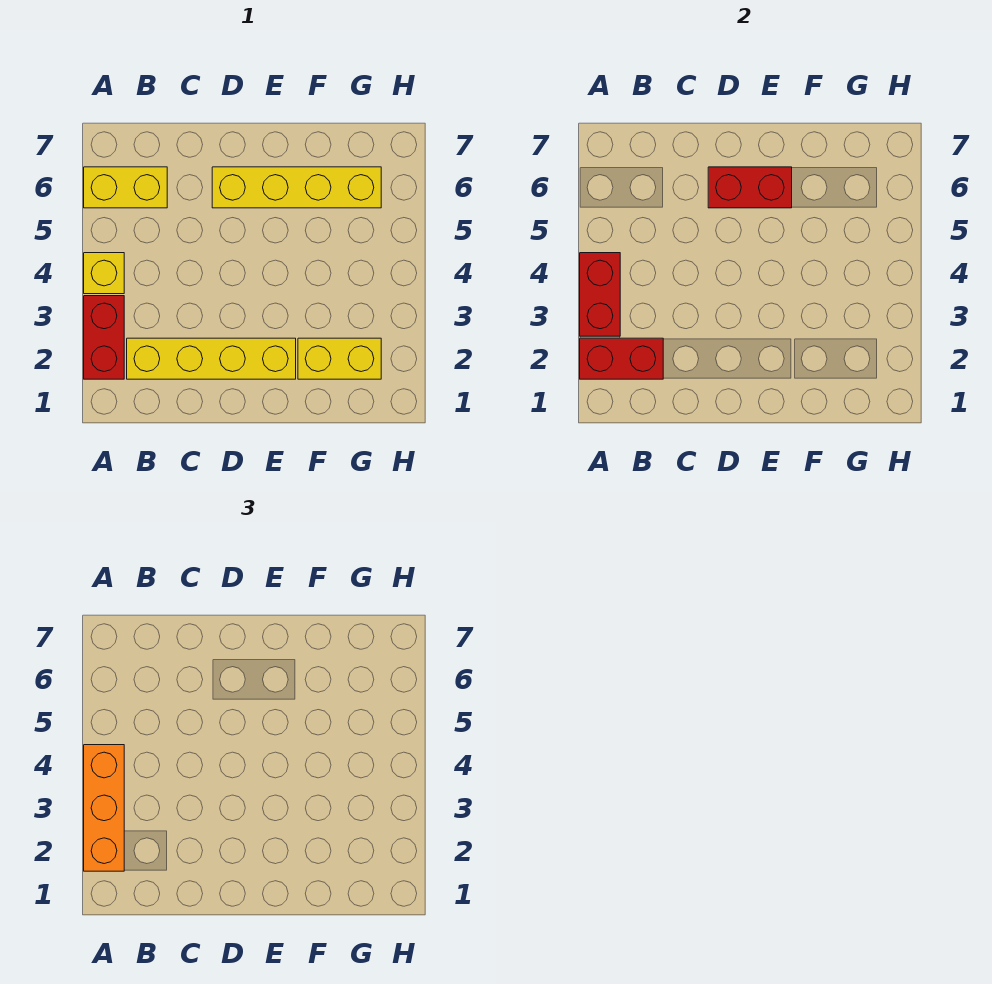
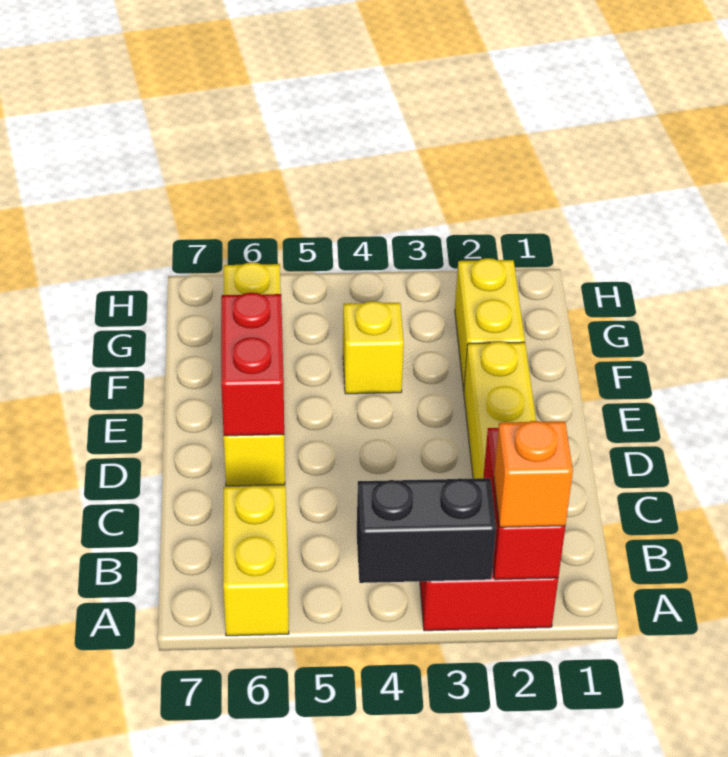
orange brick A2:A4 level 3 -> orange brick A2 level 3
red brick A3:A4 level 2 -> black brick A3:A4 level 2
yellow brick A4 level 1 -> yellow brick F4 level 1

